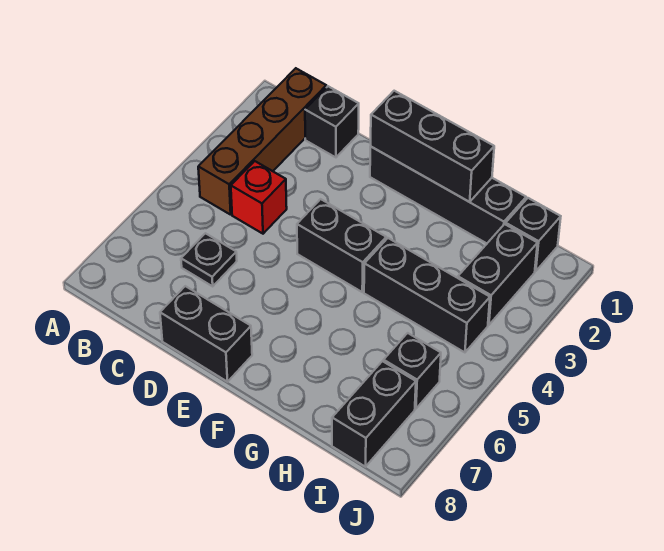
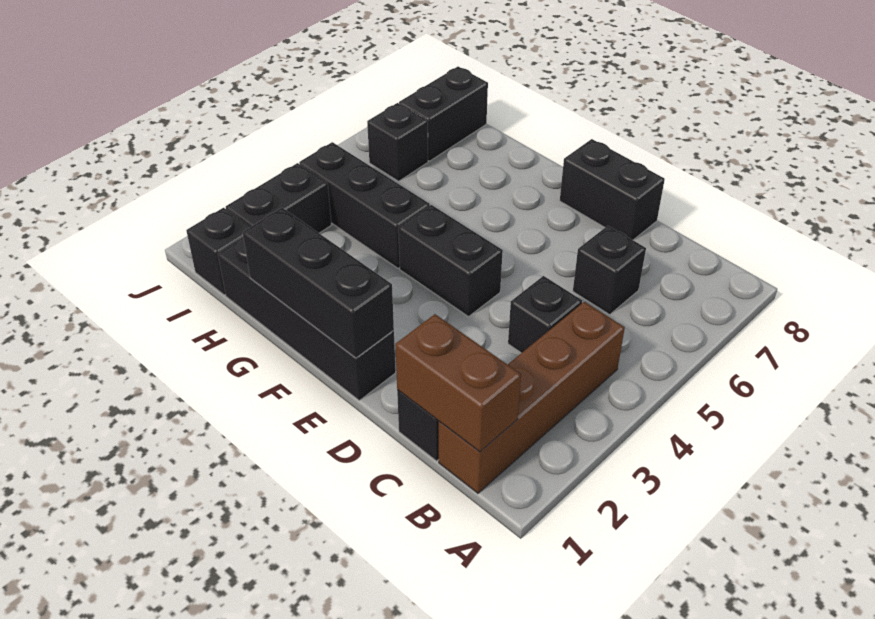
none -> brown brick B1:C1 level 2
red brick C4 level 1 -> black brick C4 level 1
black plate C6 level 1 -> black brick C6 level 1

